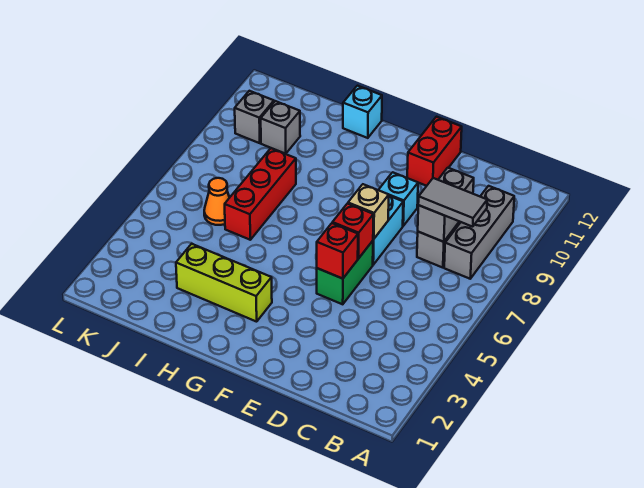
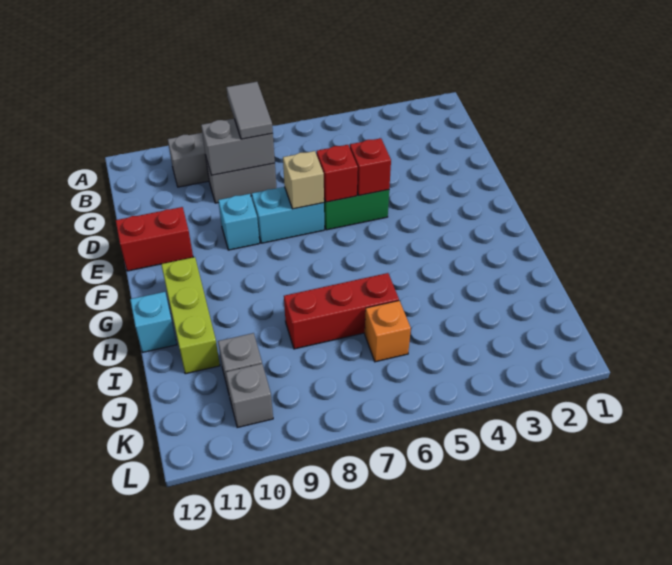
lime brick G3:I3 level 1 -> lime brick G11:I11 level 1
orange cone J6 level 1 -> orange brick J6 level 1

